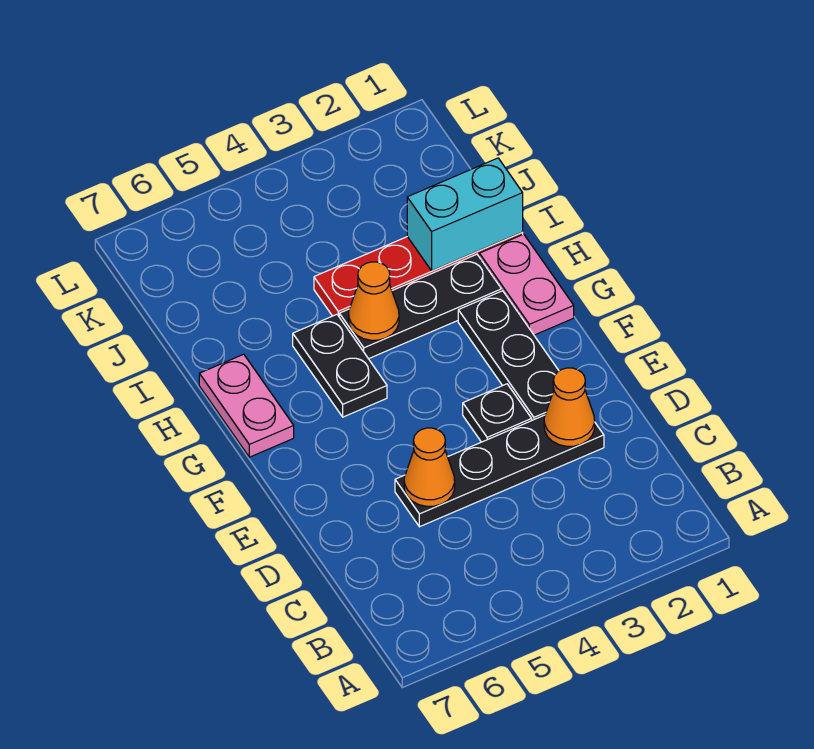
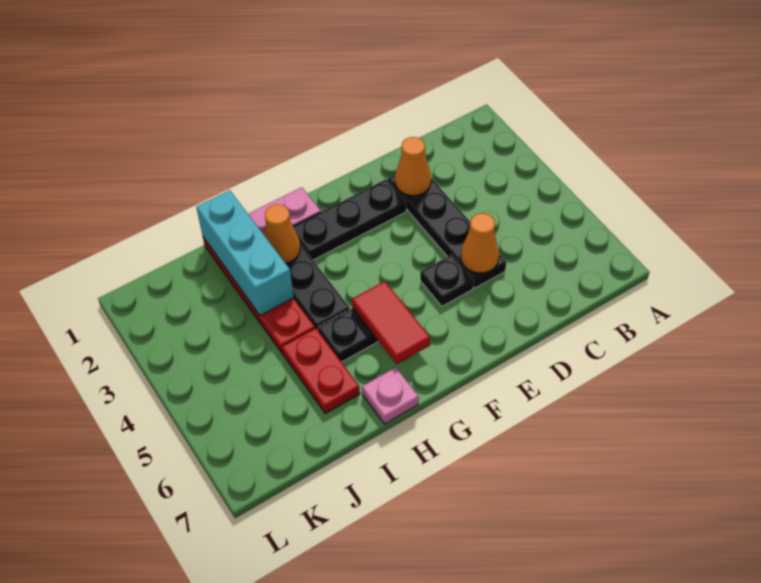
black plate E3 level 1 -> black plate E5 level 1
none -> red tile G5:G6 level 2
pink plate G7:H7 level 1 -> pink plate H7 level 1
orange cone H4 level 2 -> orange cone H2 level 2
cyan brick I1:I2 level 2 -> cyan brick I1:I3 level 2
none -> red plate I5:I6 level 1

